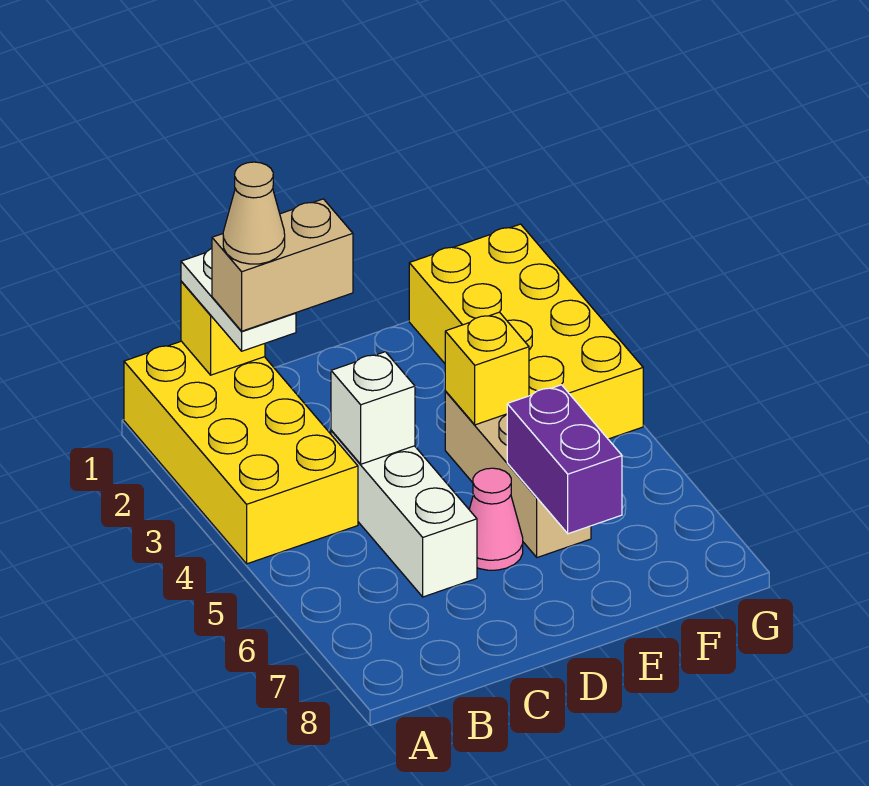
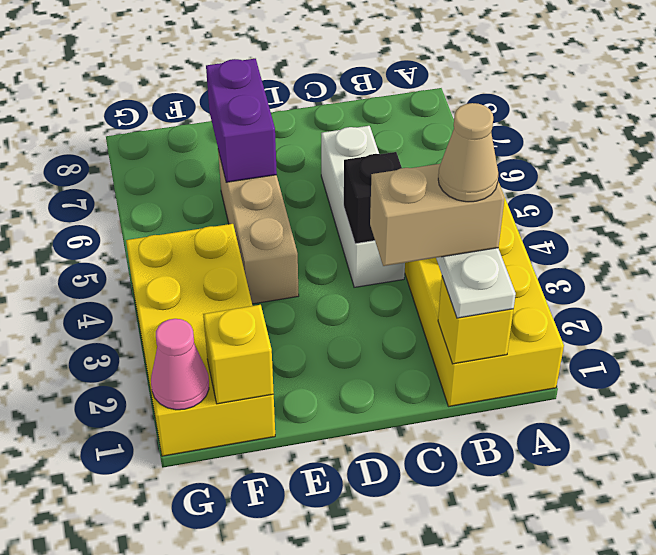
white brick C4 level 2 -> black brick C4 level 2
pink cone D6 level 1 -> pink cone G1 level 2
yellow brick E4 level 2 -> yellow brick F1 level 2

